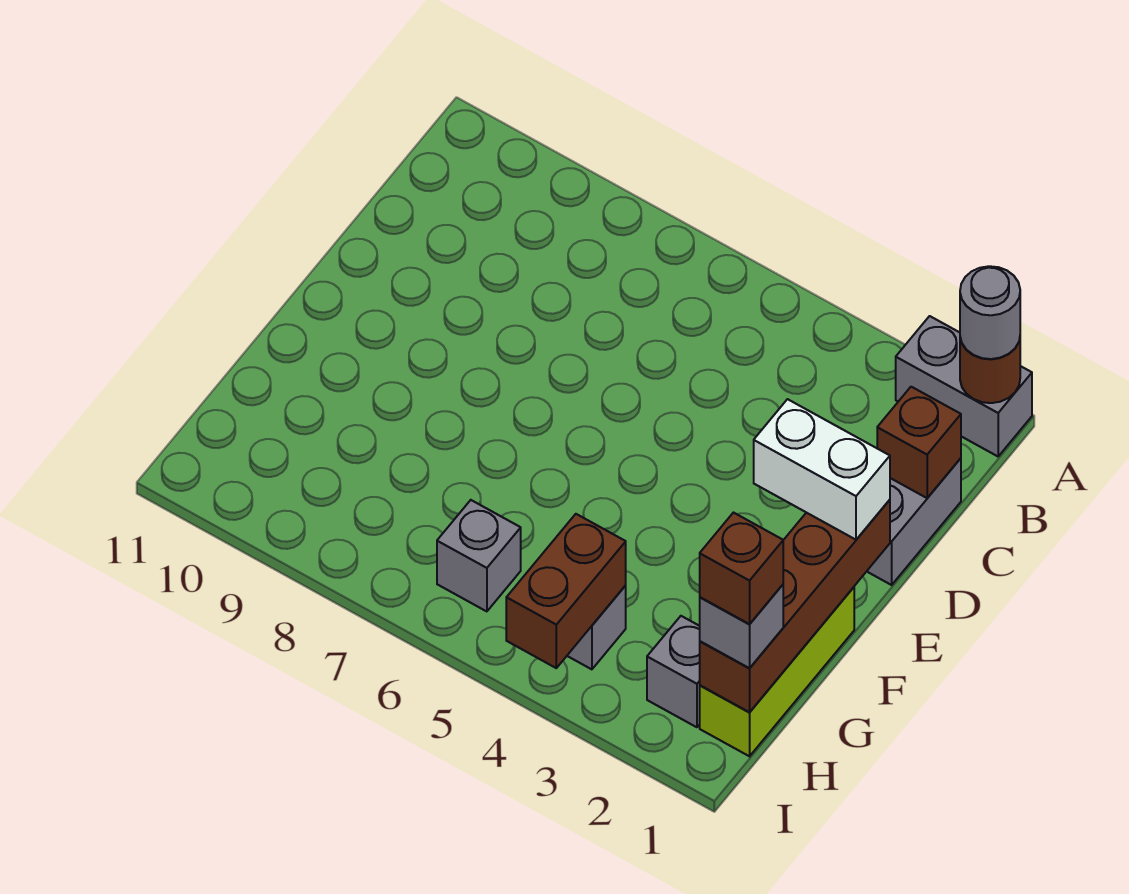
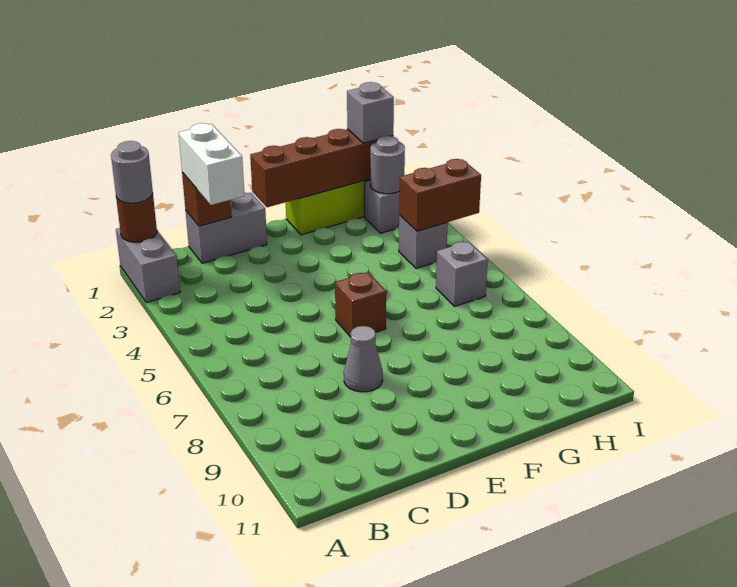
none -> grey cone D8 level 1
white brick E1:E2 level 3 -> white brick C1:C2 level 3
brown brick H1 level 4 -> brown brick E6 level 1
none -> grey round brick H2 level 2

